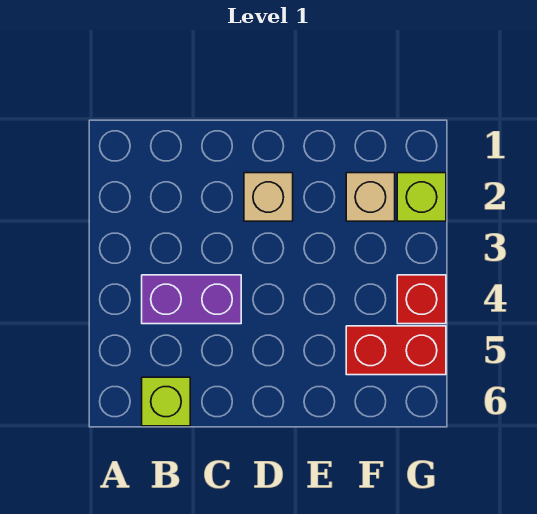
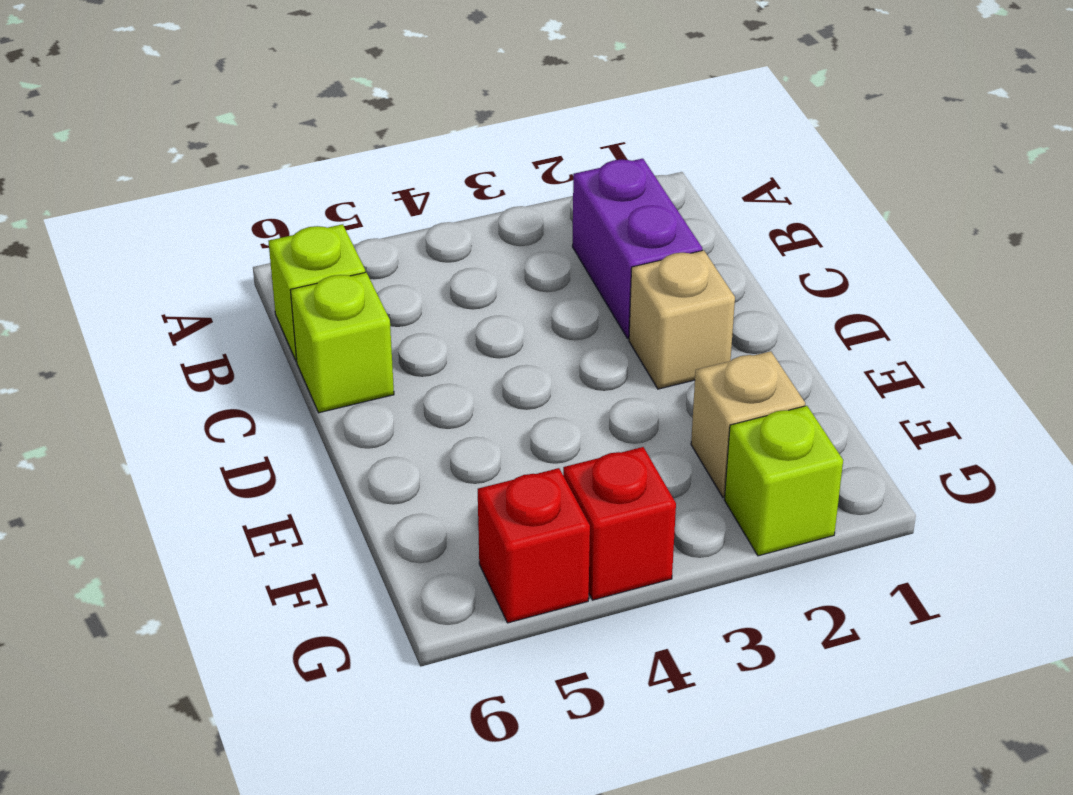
purple brick B4:C4 level 1 -> purple brick B2:C2 level 1
none -> lime brick C6 level 1
red brick F5:G5 level 1 -> red brick G5 level 1

